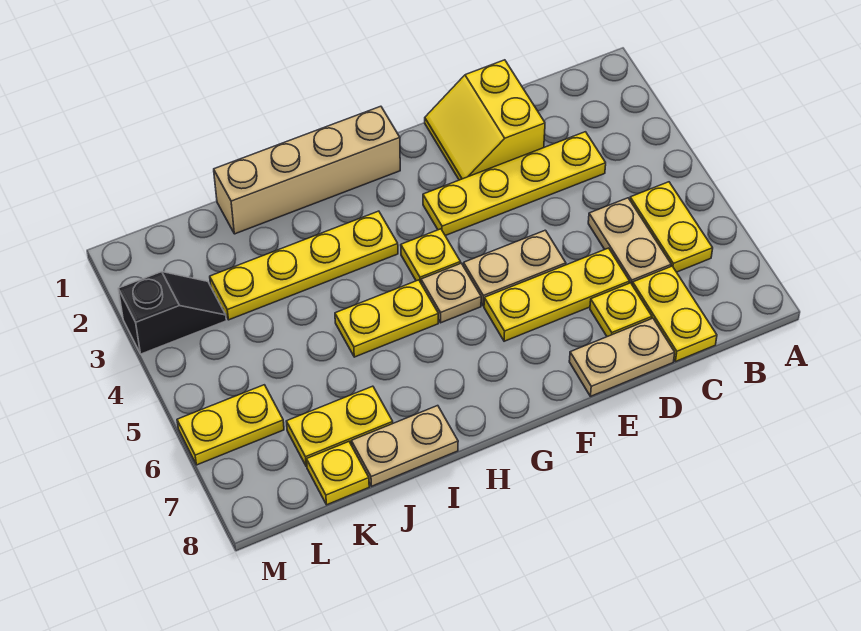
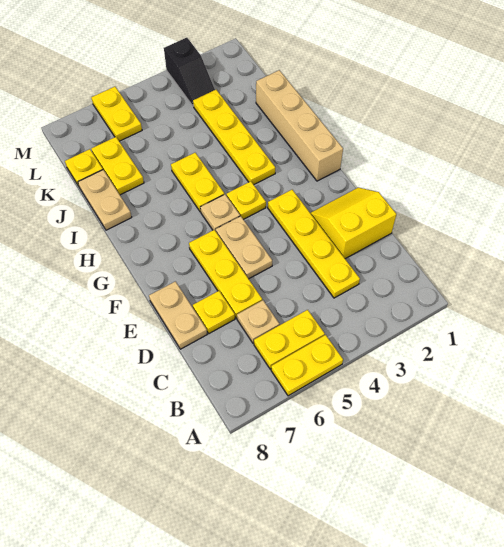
tan plate C5:C6 level 1 -> tan plate C6 level 1
yellow plate C7:C8 level 1 -> yellow plate A5:A6 level 1

